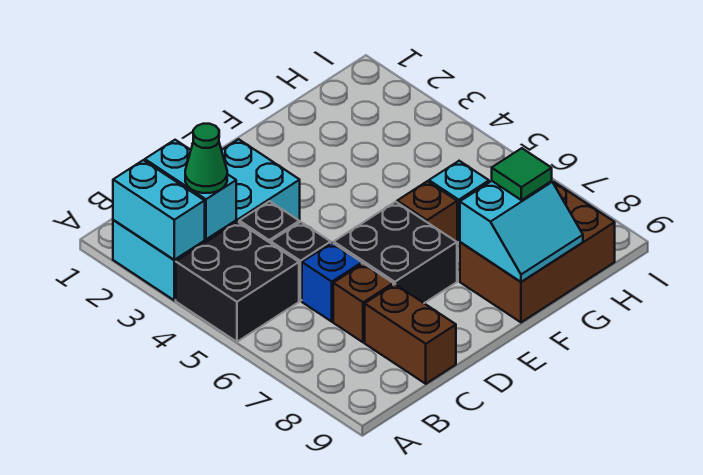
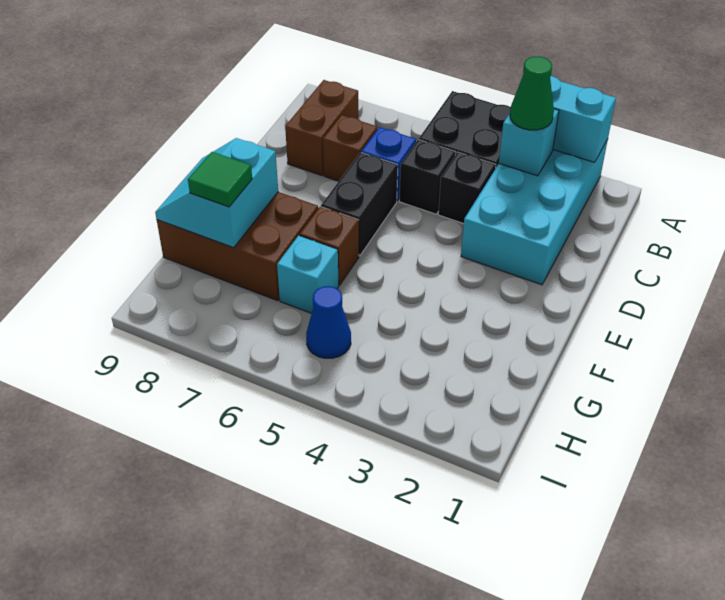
cyan brick B2:B3 level 2 -> cyan brick B3 level 2
brown brick C8:C9 level 1 -> brown brick B8:C8 level 1
black brick D6:E7 level 1 -> black brick D6:E6 level 1
brown brick F8:H9 level 1 -> brown brick F7:G9 level 1
none -> blue cone H5 level 1

